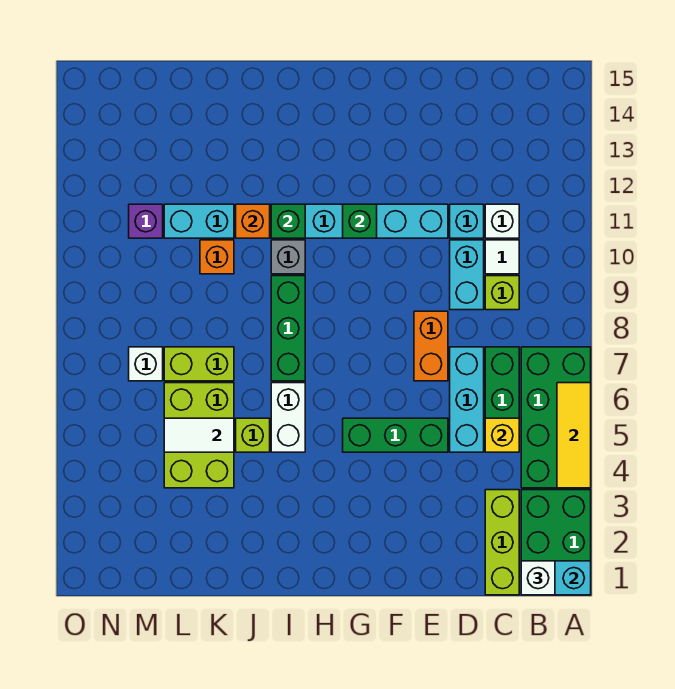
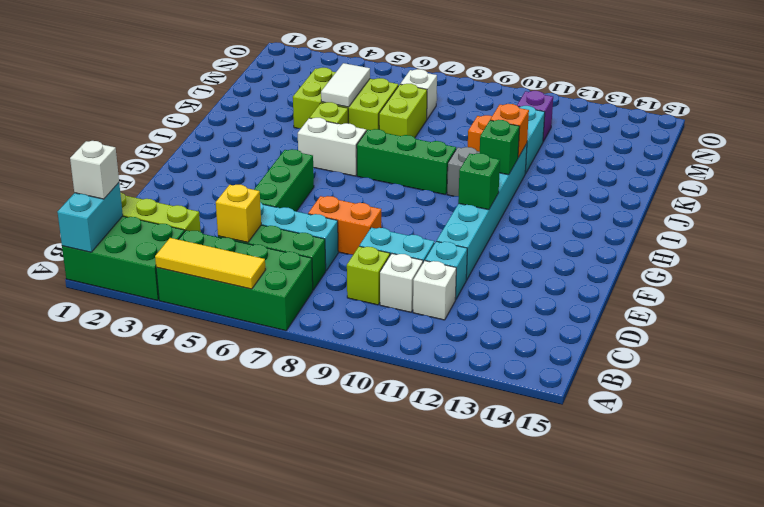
white tile C10 level 1 -> white brick C10 level 1

